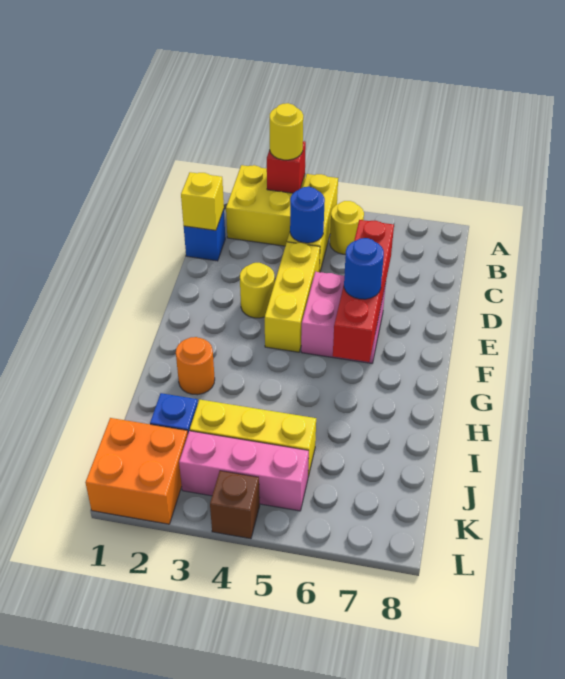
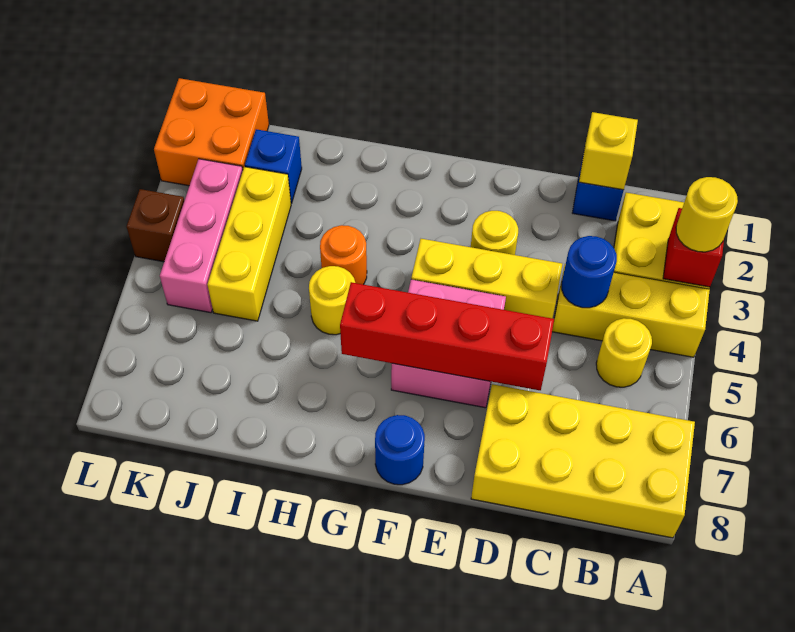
none -> yellow brick A7:D8 level 1
blue round brick F6 level 3 -> blue round brick F8 level 1
orange round brick H2 level 1 -> orange round brick H4 level 1
none -> yellow round brick H5 level 1

